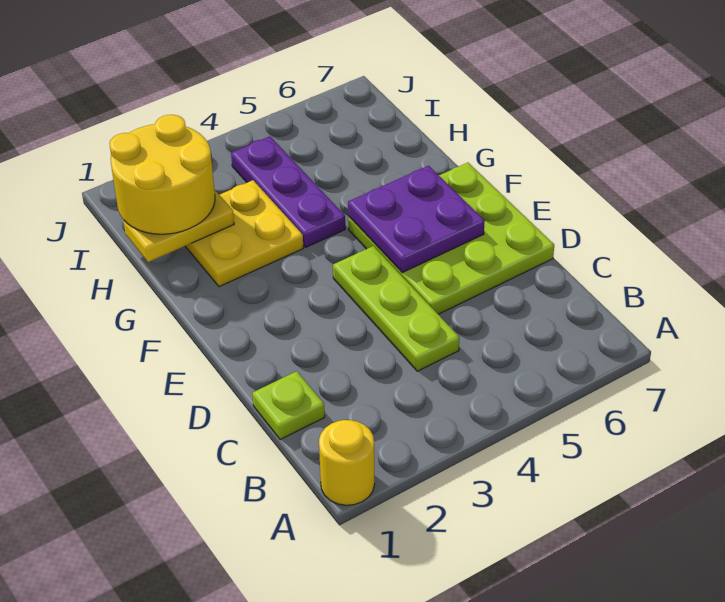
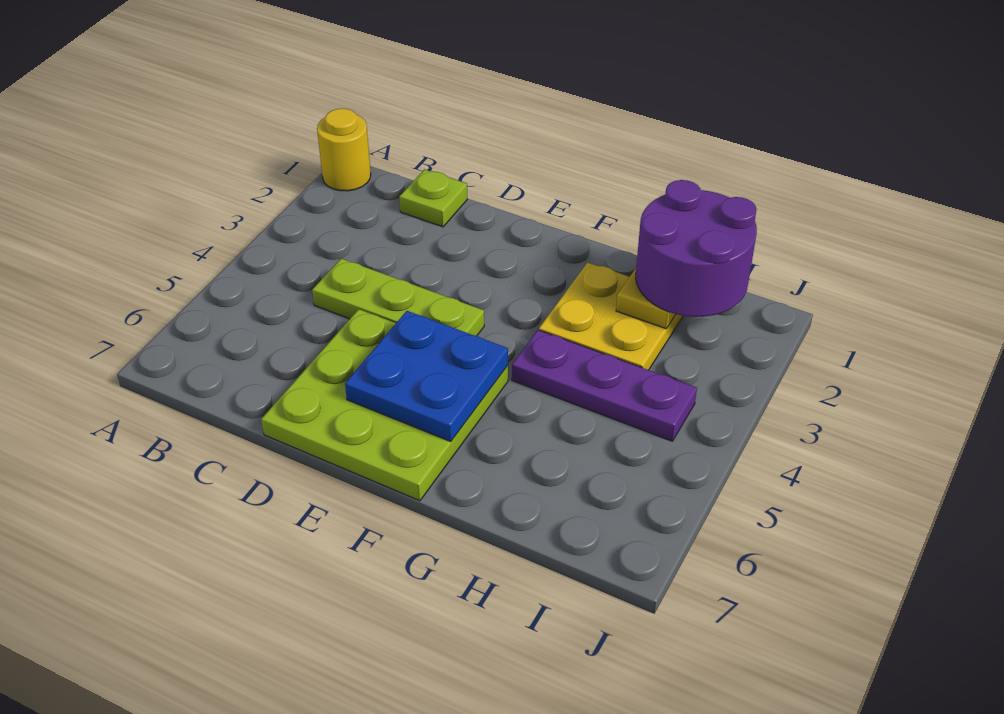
purple plate E5:F6 level 2 -> blue plate E5:F6 level 2
yellow round brick H1:I2 level 3 -> purple round brick H1:I2 level 3

